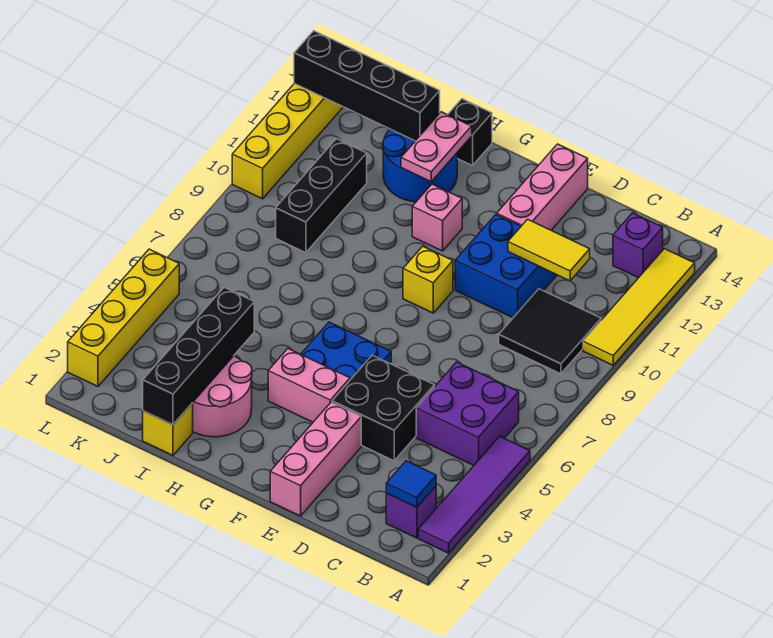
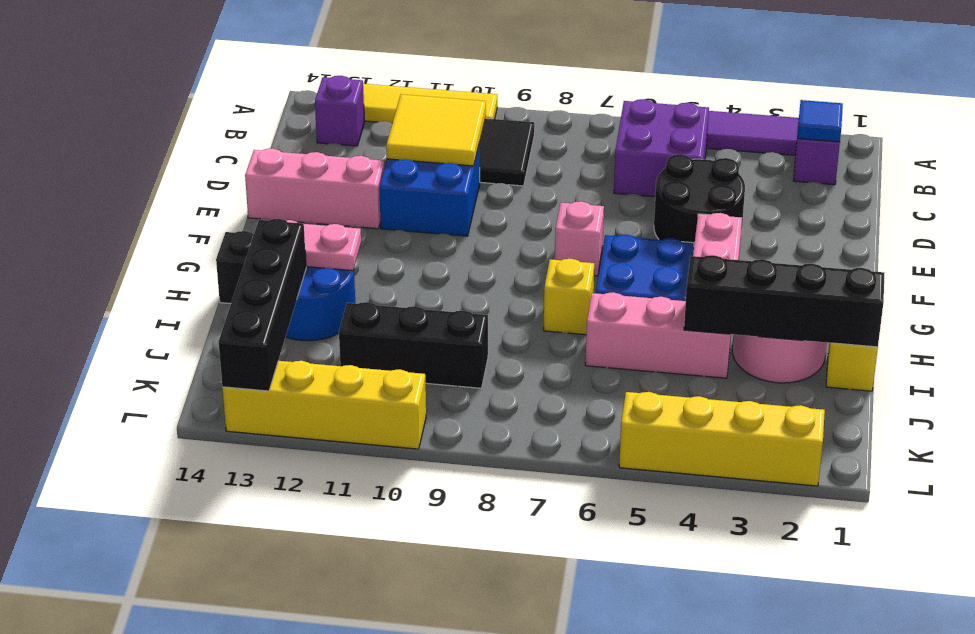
yellow tile C11:D11 level 2 -> yellow tile C10:D11 level 2
black brick D4:E5 level 1 -> black round brick D4:E5 level 1
pink brick E1:E3 level 1 -> pink brick I4:I6 level 1
yellow brick F9 level 1 -> yellow brick H7 level 1
pink brick G11 level 1 -> pink brick F7 level 1

